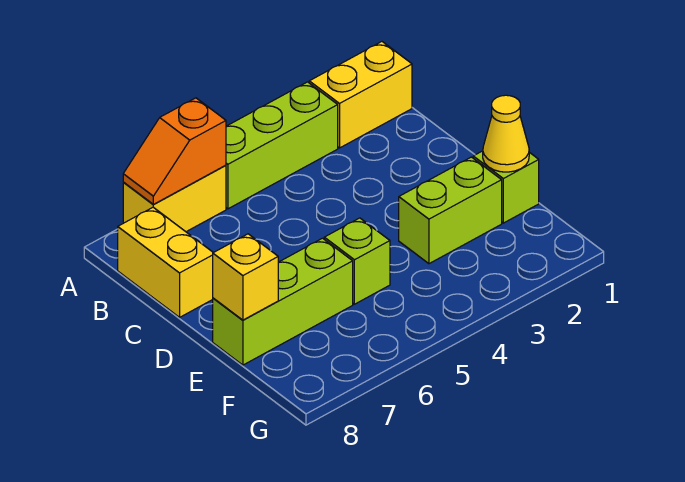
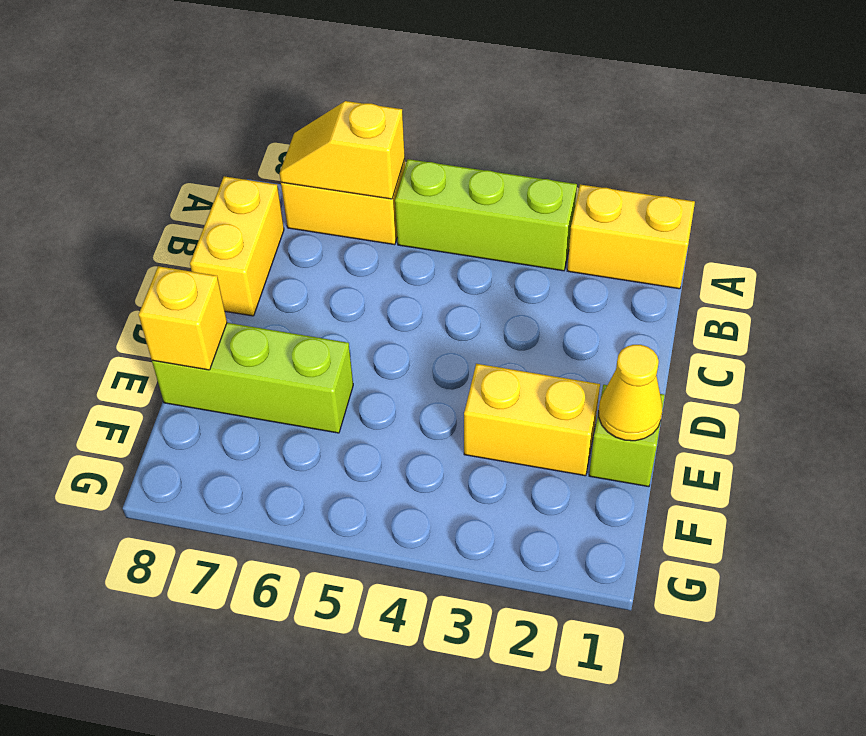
orange slope A6:A7 level 2 top 6 -> yellow slope A6:A7 level 2 top 6
lime brick E2:E3 level 1 -> yellow brick E2:E3 level 1
lime brick E5 level 1 -> none

